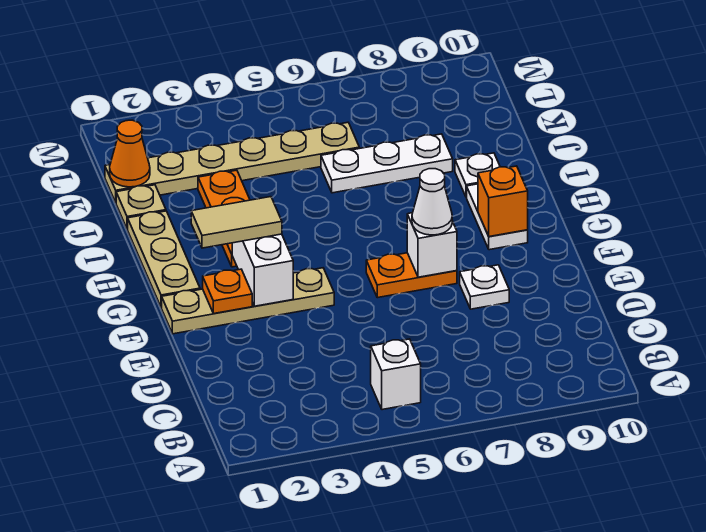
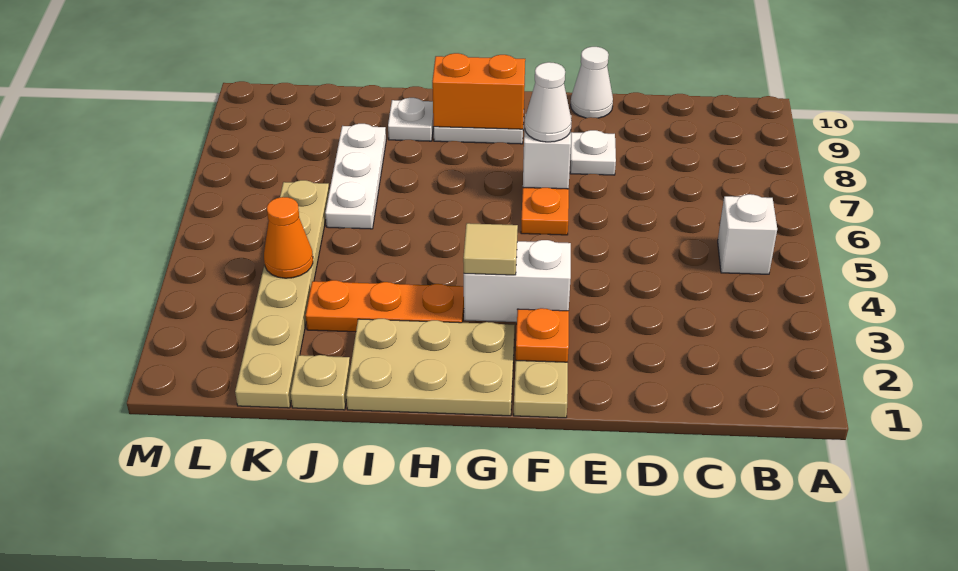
none -> white cone E10 level 1
tan plate G1:I1 level 1 -> tan plate G1:I2 level 1
tan tile G2:G3 level 3 -> tan tile G3 level 3
orange brick G9 level 2 -> orange brick G9:H9 level 2
orange cone K1 level 2 -> orange cone K4 level 2

